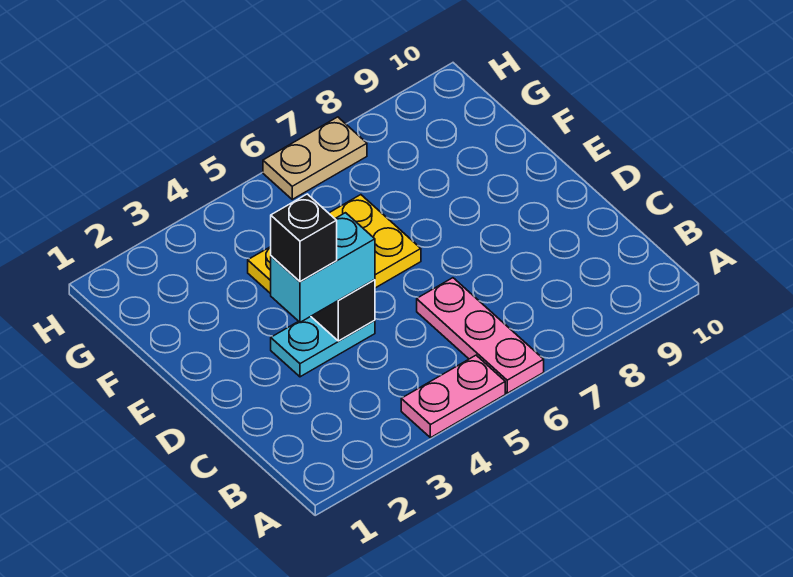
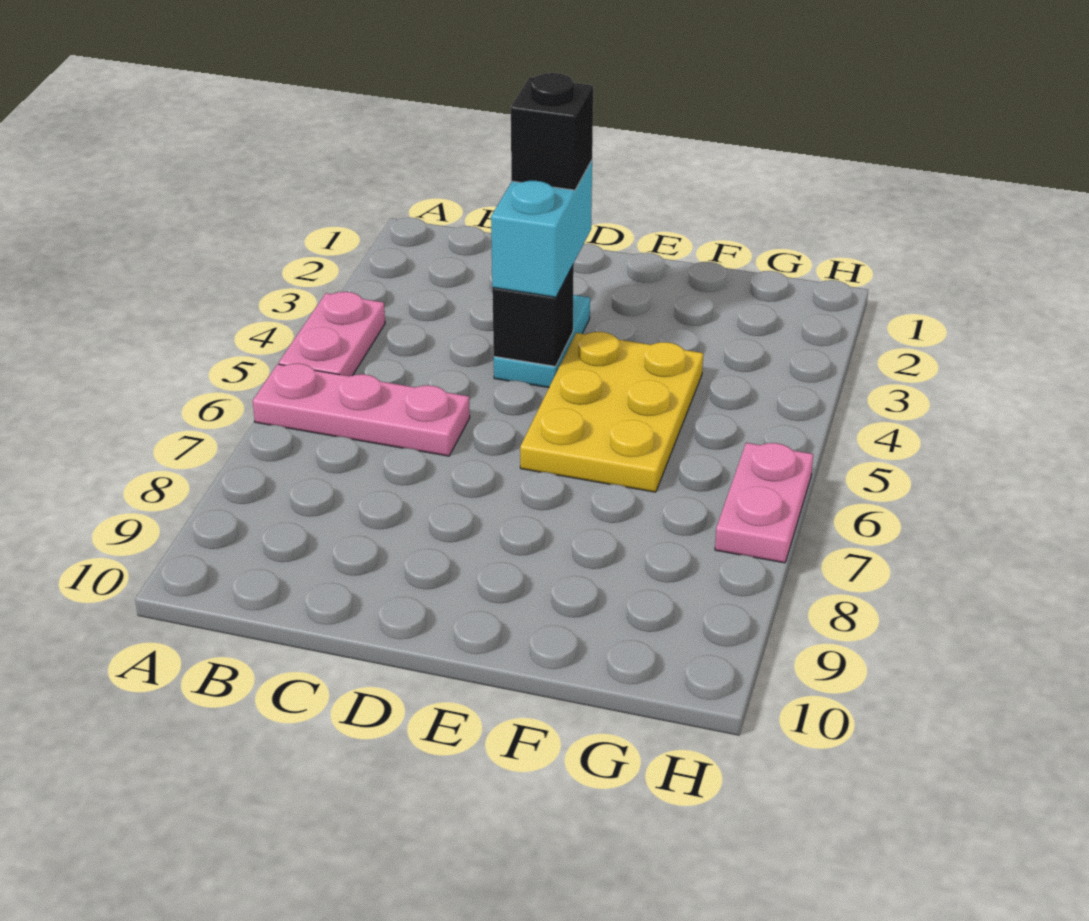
tan plate H6:H7 level 1 -> pink plate H6:H7 level 1

